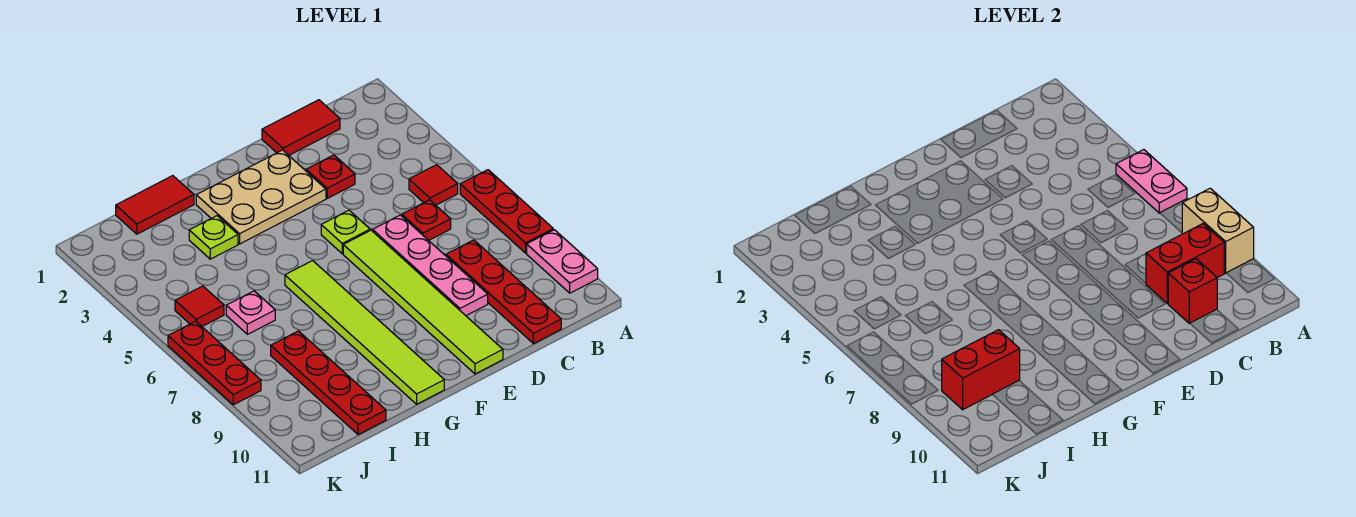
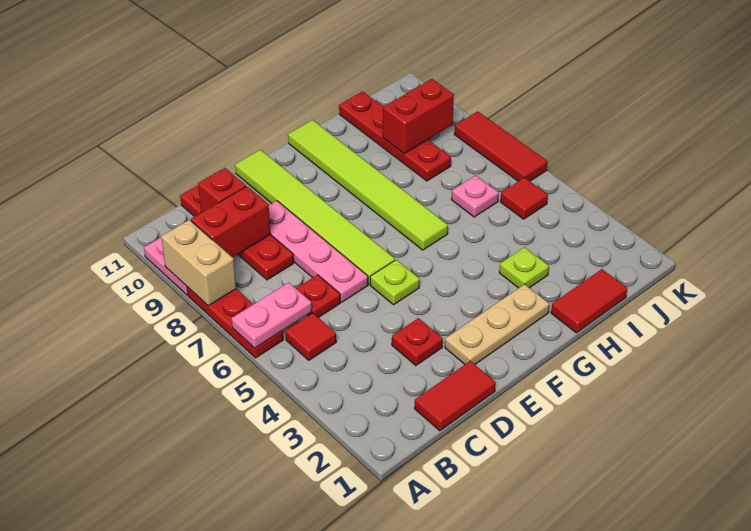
pink plate A5:A6 level 2 -> pink plate A6:B6 level 2
tan plate E2:G3 level 1 -> tan plate E2:G2 level 1
red plate K6:K8 level 1 -> red tile K6:K8 level 1

